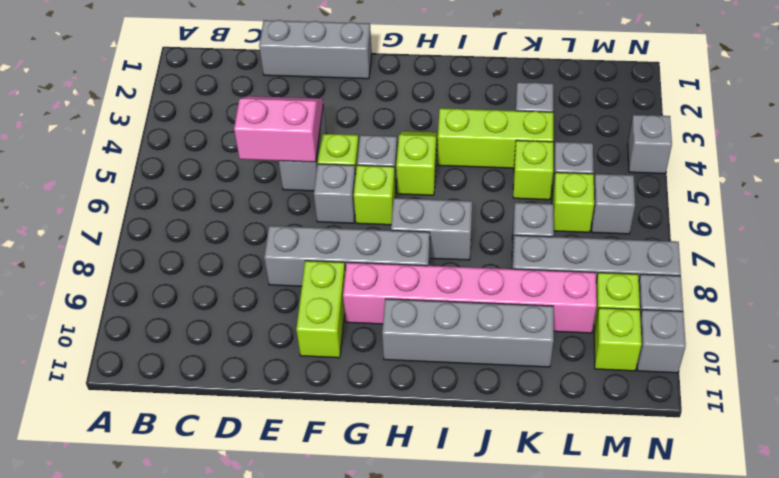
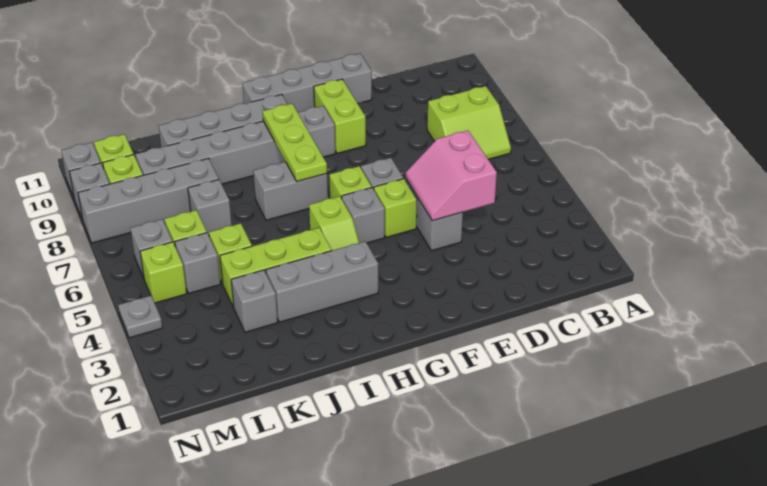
none -> lime slope B7:C8 level 1 top 8
grey brick D1:F1 level 1 -> grey brick H3:J3 level 1
pink slope D4:E5 level 2 top 5 -> pink slope D4:E5 level 2 top D
grey brick E8:H8 level 1 -> grey brick E11:H11 level 1
pink brick G9:L9 level 1 -> grey brick G9:L9 level 1
none -> lime plate H7:H9 level 2
none -> lime brick M5 level 1
grey brick N4 level 1 -> grey plate N4 level 1

